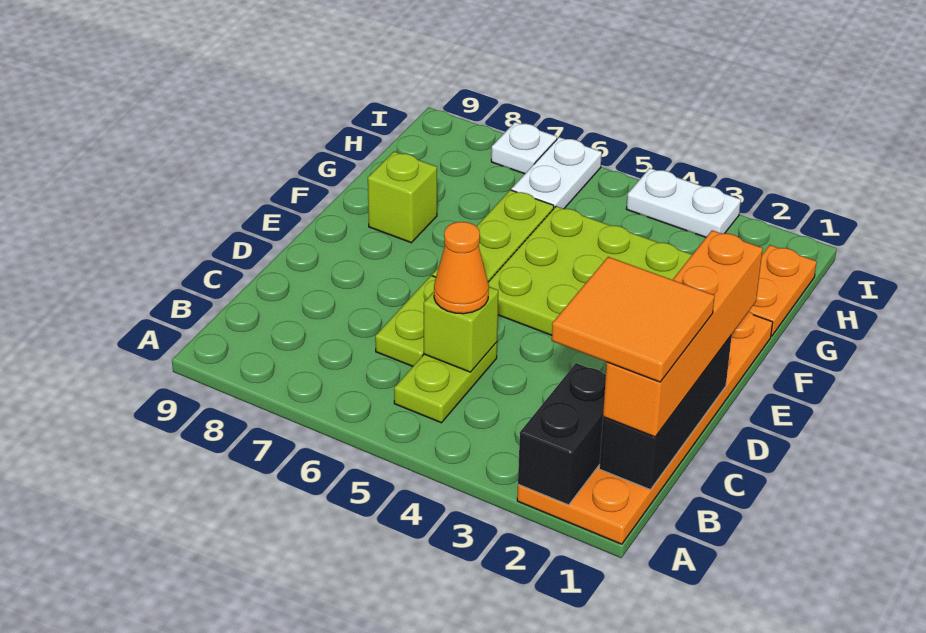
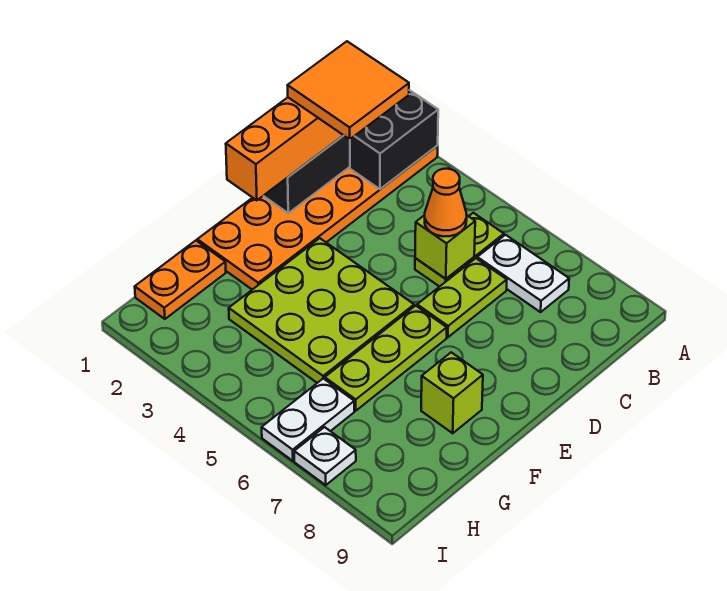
white plate I3:I4 level 1 -> white plate B6:B7 level 1

